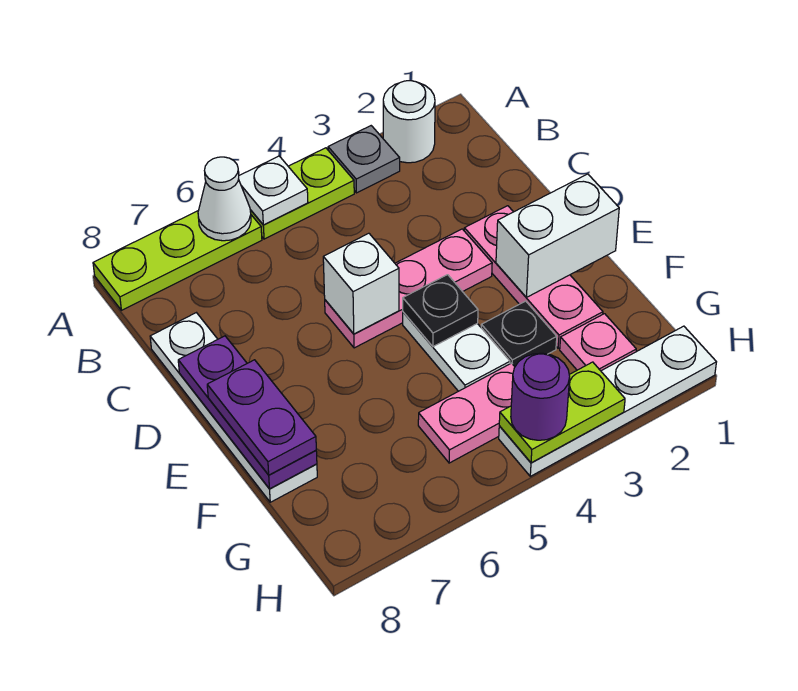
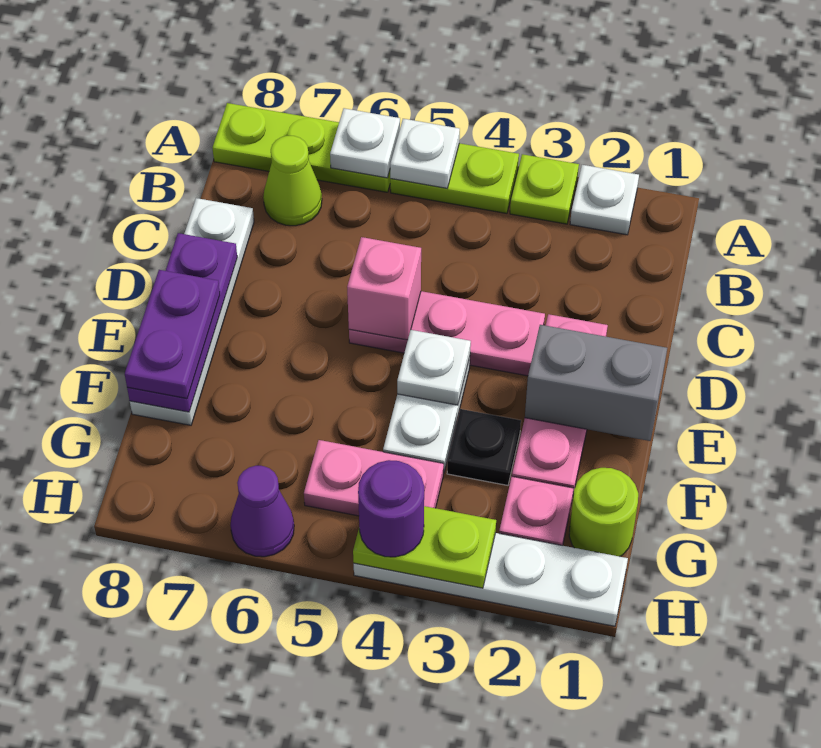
white round brick A2 level 1 -> white plate A2 level 1
grey plate A3 level 1 -> lime plate A3 level 1
white cone A6 level 2 -> white plate A6 level 2
none -> lime cone B7 level 1
white brick D5 level 2 -> pink brick D5 level 2
white brick E1:E2 level 2 -> grey brick E1:E2 level 2
black plate E4 level 2 -> white plate E4 level 2
none -> lime round brick G1 level 1
none -> purple cone H6 level 1

